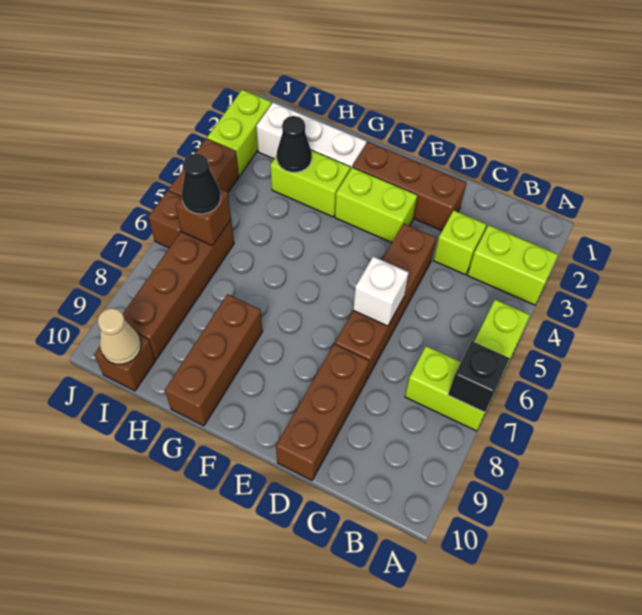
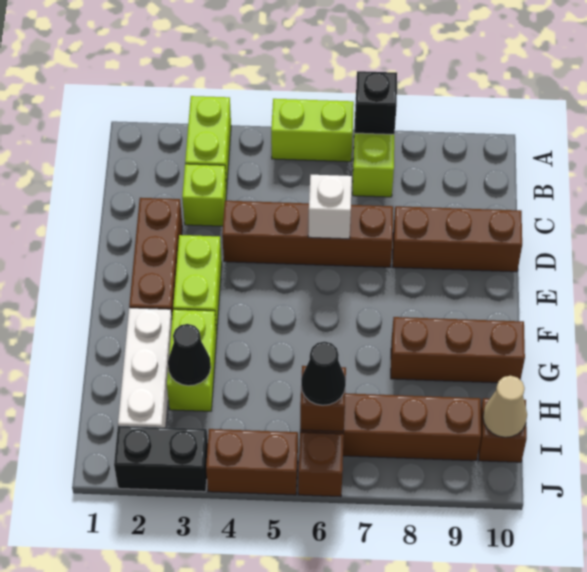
lime brick J2:J3 level 1 -> black brick J2:J3 level 1

